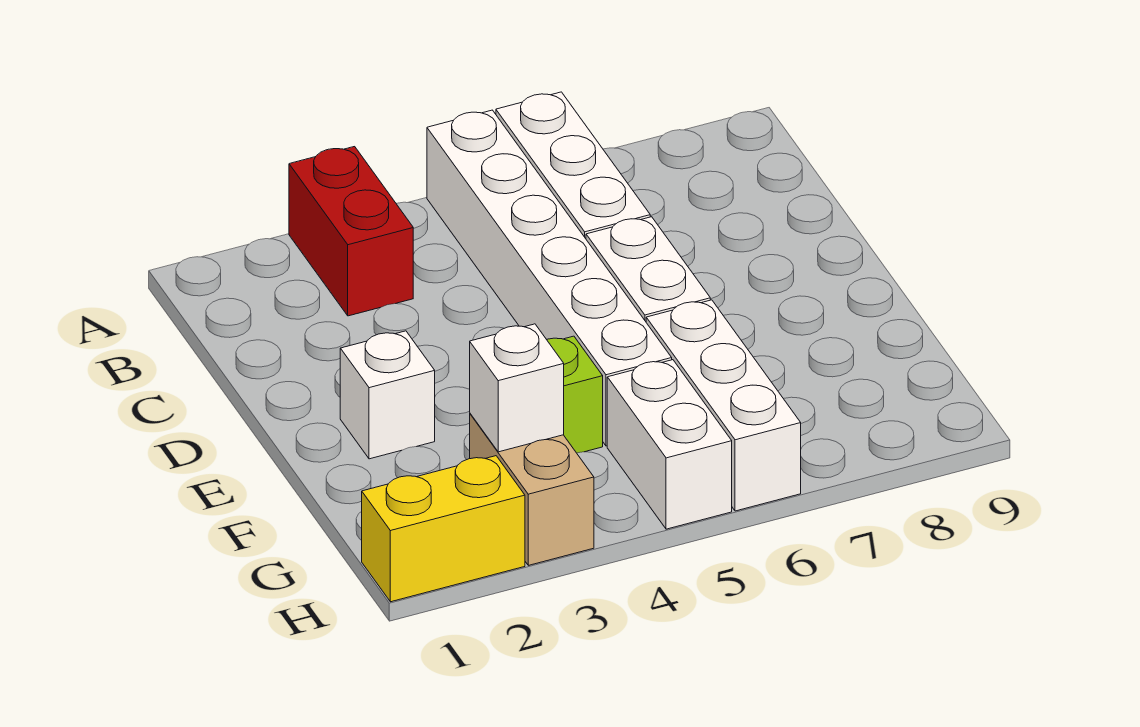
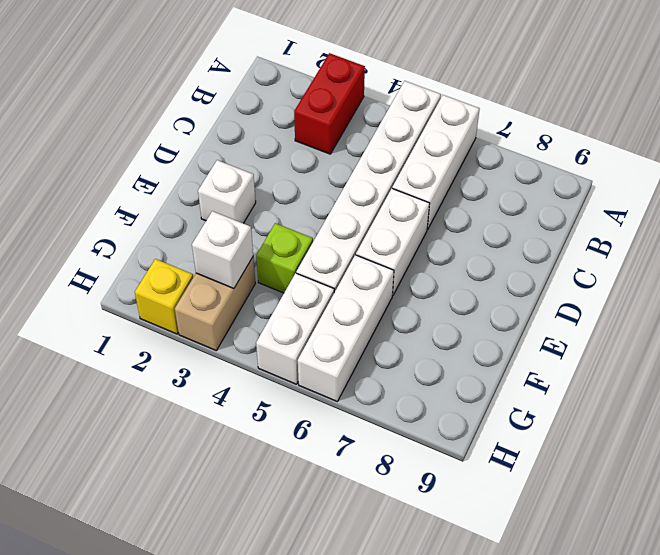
yellow brick H1:H2 level 1 -> yellow brick H2 level 1

